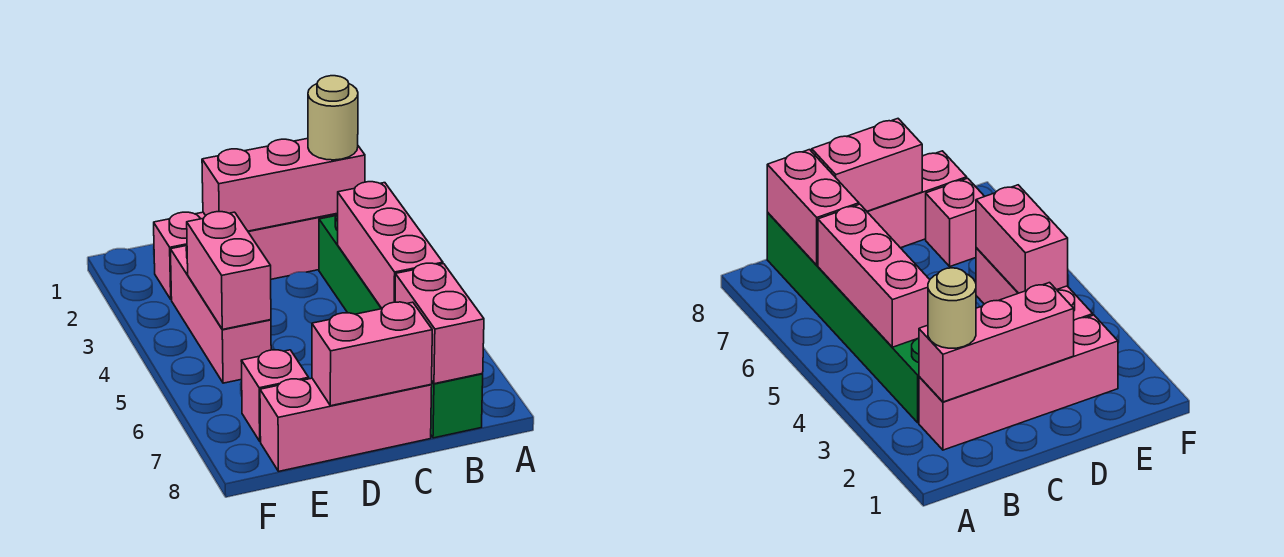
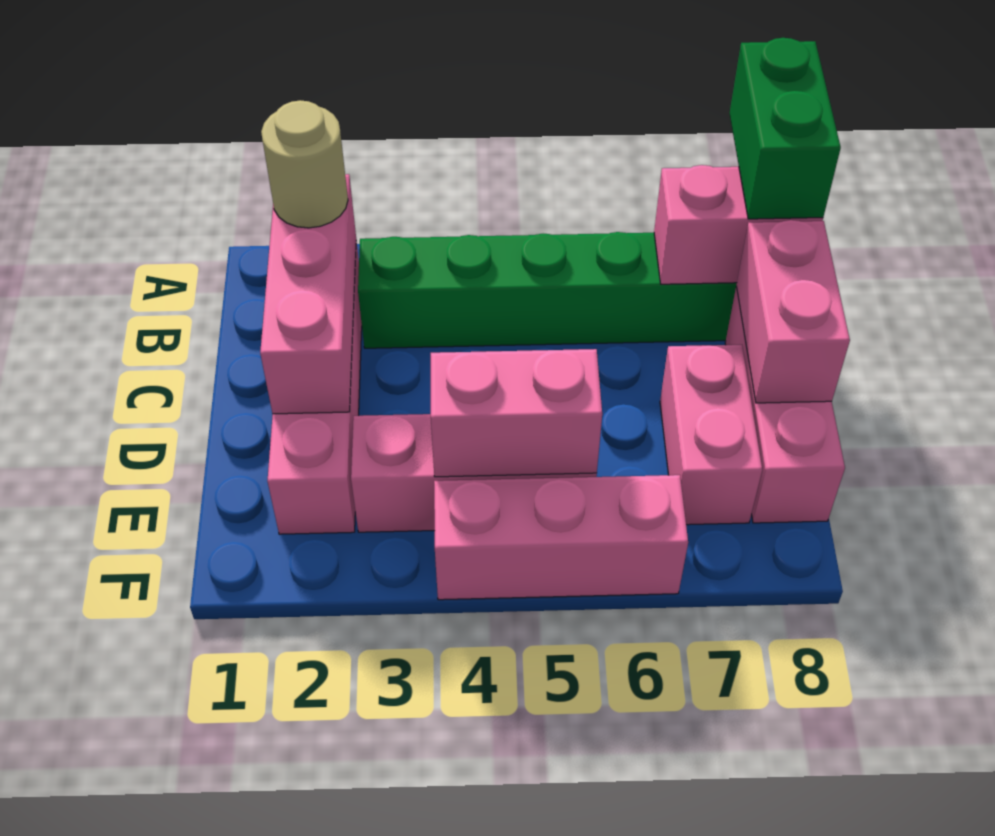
none -> green brick A8:B8 level 3
pink brick B4:B6 level 2 -> pink brick F4:F6 level 1
pink brick E7 level 1 -> pink brick D7:E7 level 1

